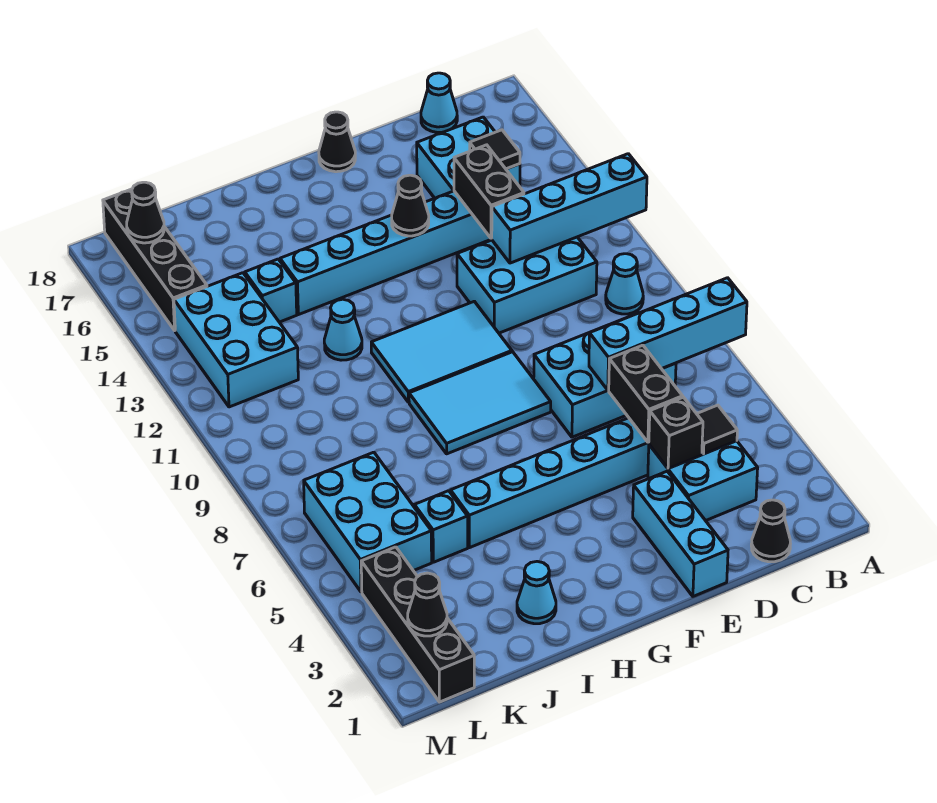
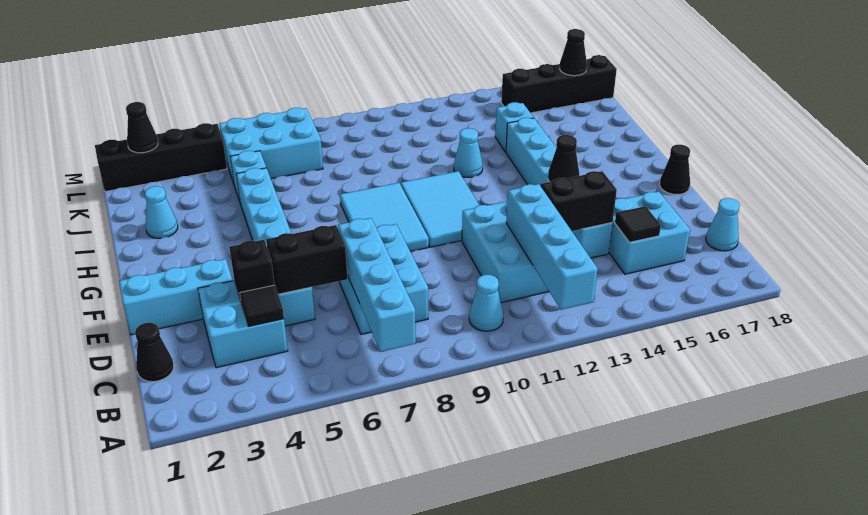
cyan brick K12:L14 level 1 -> none

